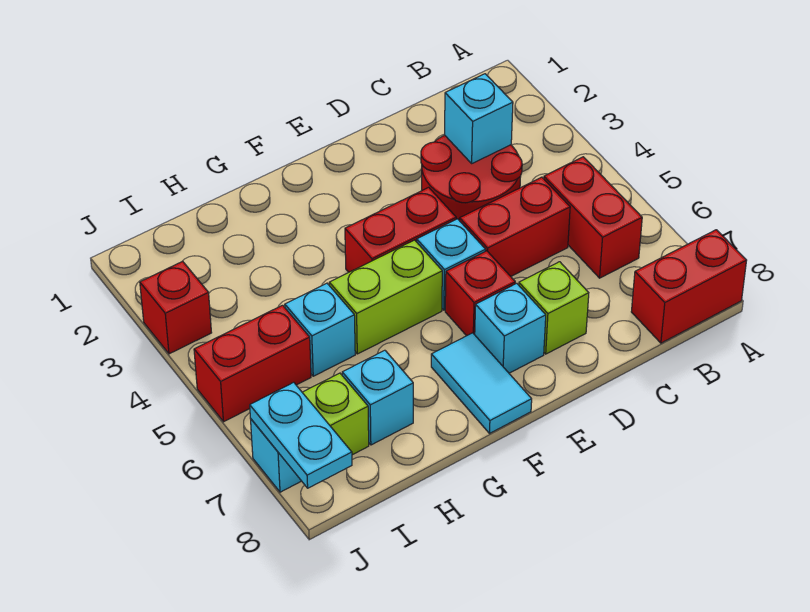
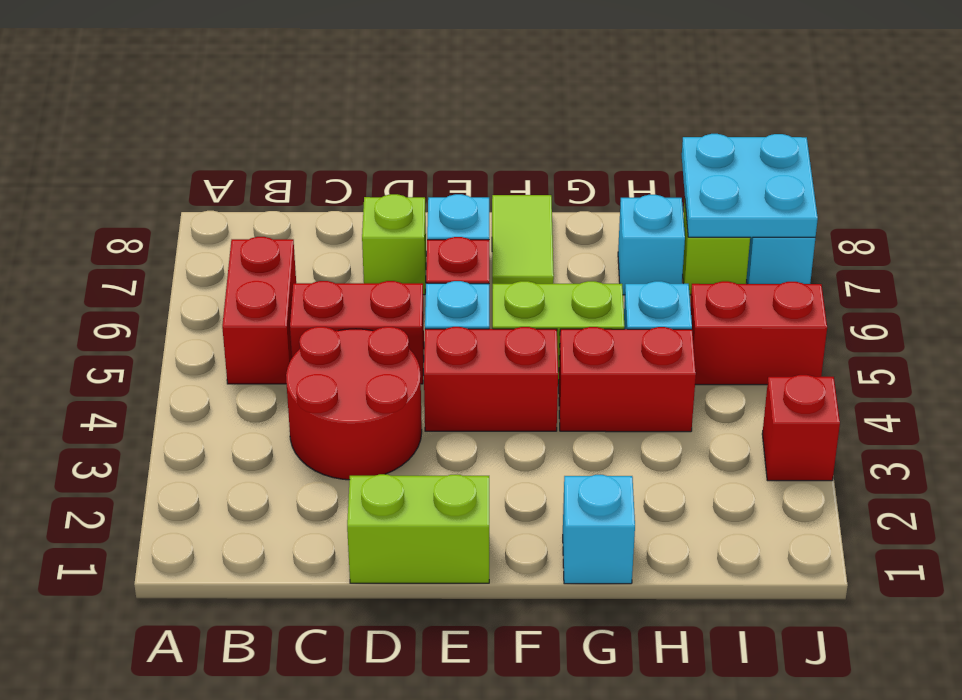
red brick A8:B8 level 1 -> red brick G4:H4 level 1
cyan brick C3 level 2 -> cyan brick G1 level 1
none -> lime brick D1:E1 level 1
cyan tile F7:F8 level 1 -> lime tile F7:F8 level 1
cyan plate J7:J8 level 2 -> cyan plate I7:J8 level 2

